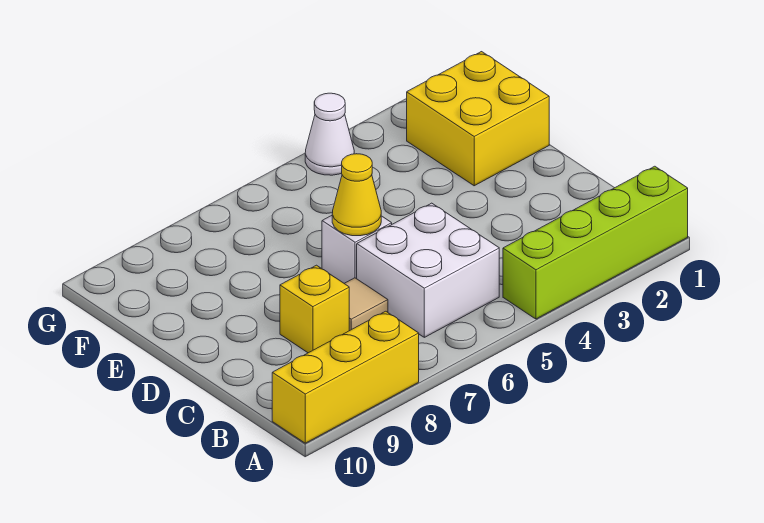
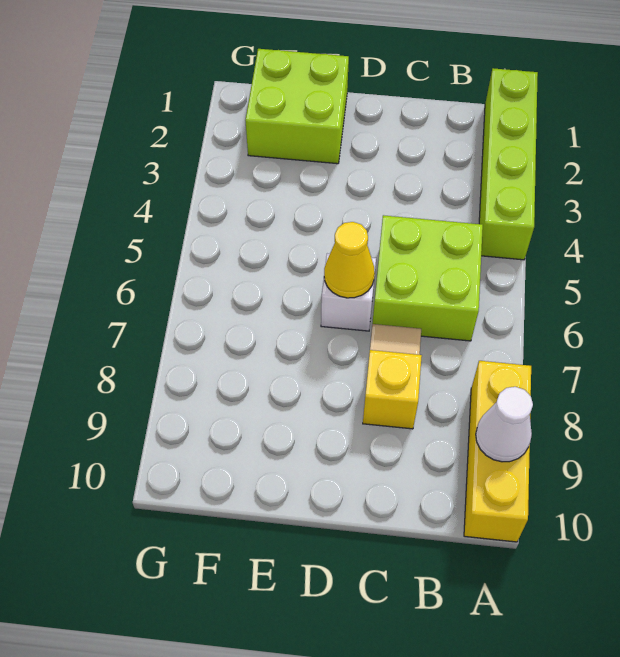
white brick B5:C6 level 1 -> lime brick B5:C6 level 1
yellow brick E1:F2 level 1 -> lime brick E1:F2 level 1
white cone G4 level 1 -> white cone A9 level 2

